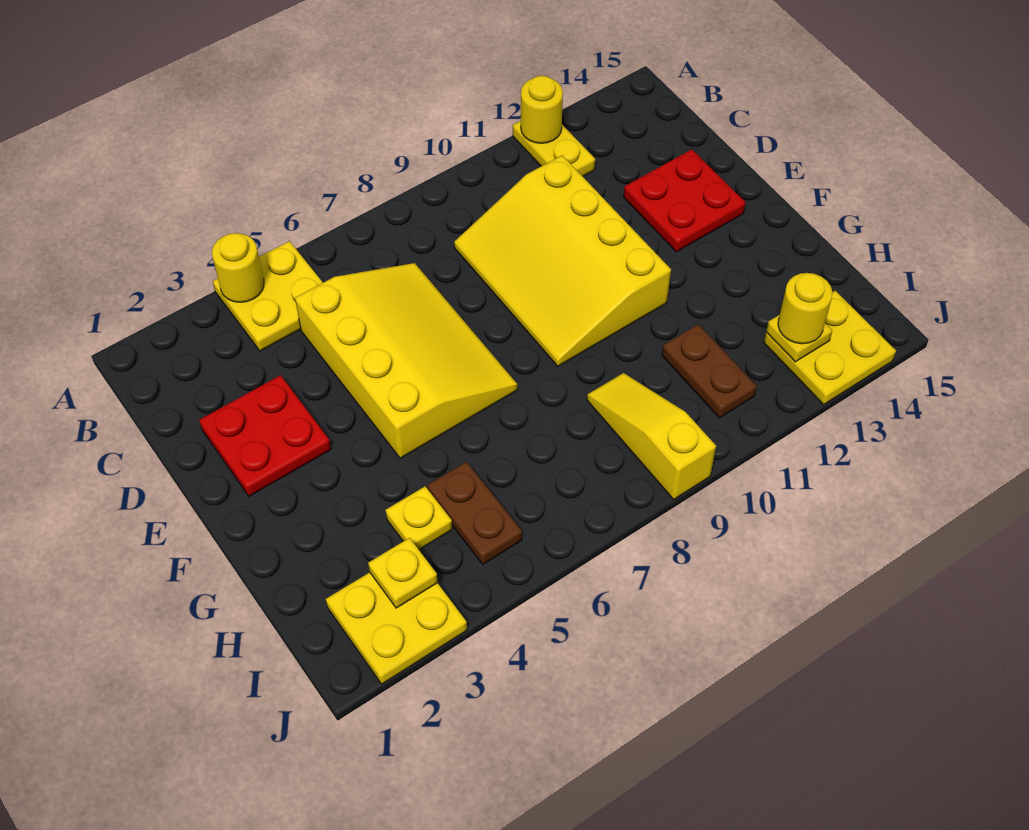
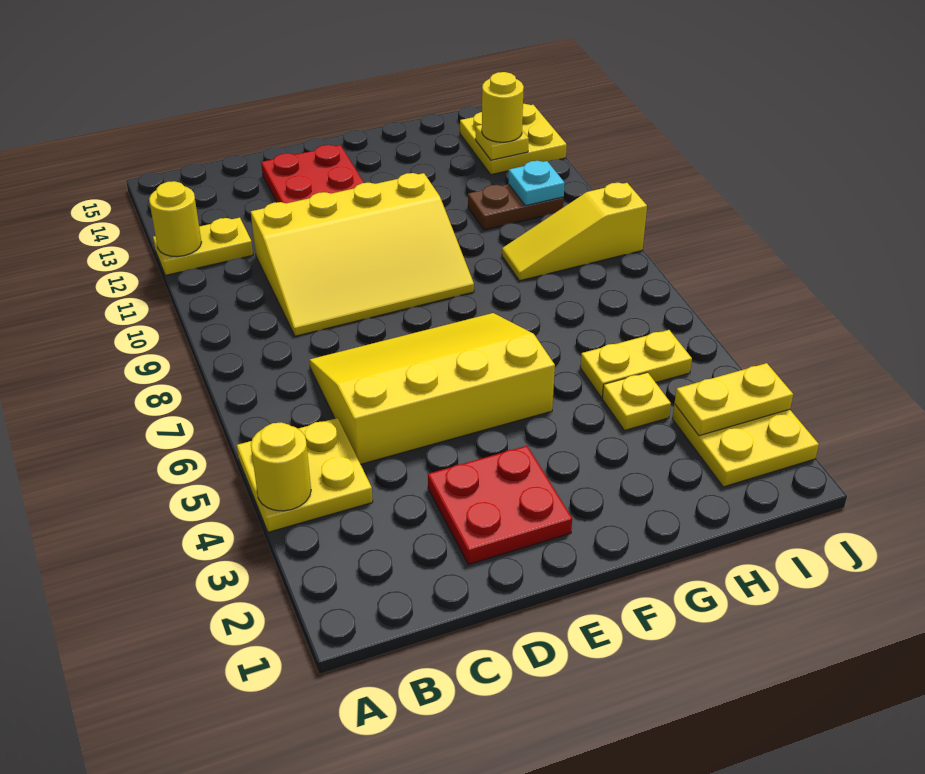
brown plate H5:I5 level 1 -> yellow plate H5:I5 level 1
yellow plate I3 level 2 -> yellow plate I3:J3 level 2
none -> cyan plate I11 level 2

